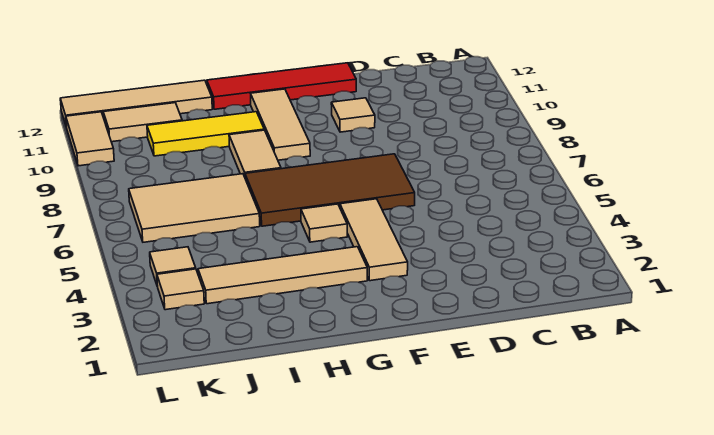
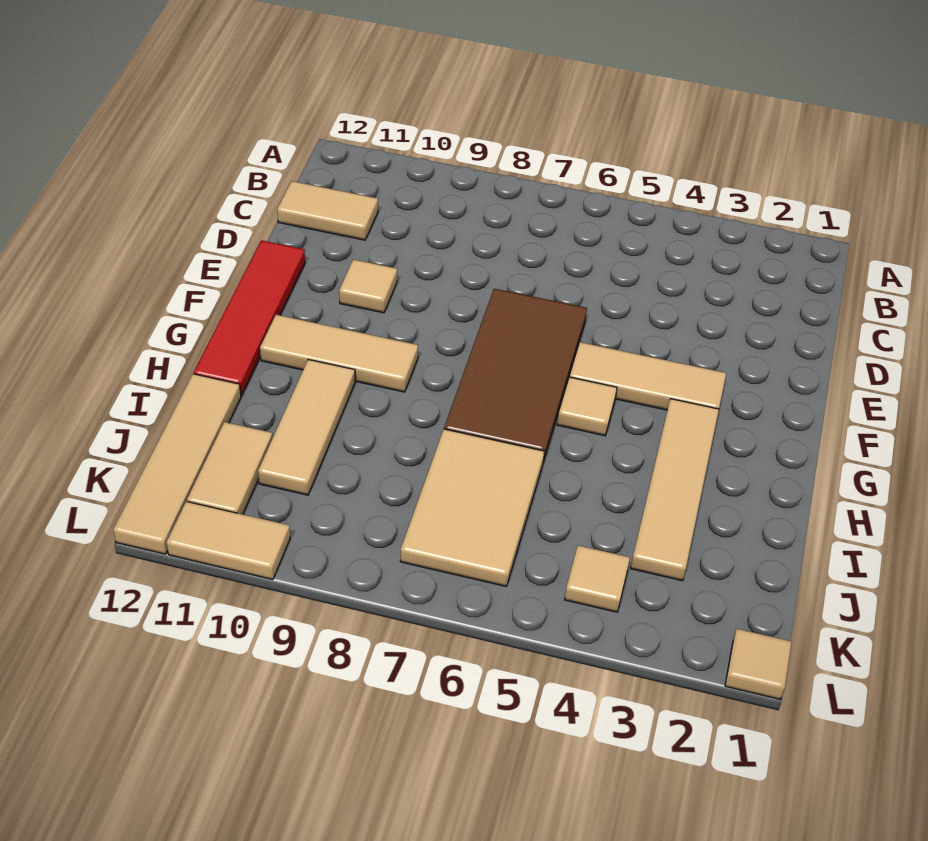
tan tile H8:H9 level 1 -> tan tile C11:C12 level 1
yellow tile H10:J10 level 1 -> tan tile H10:J10 level 1
tan tile K3 level 1 -> tan tile L1 level 1

